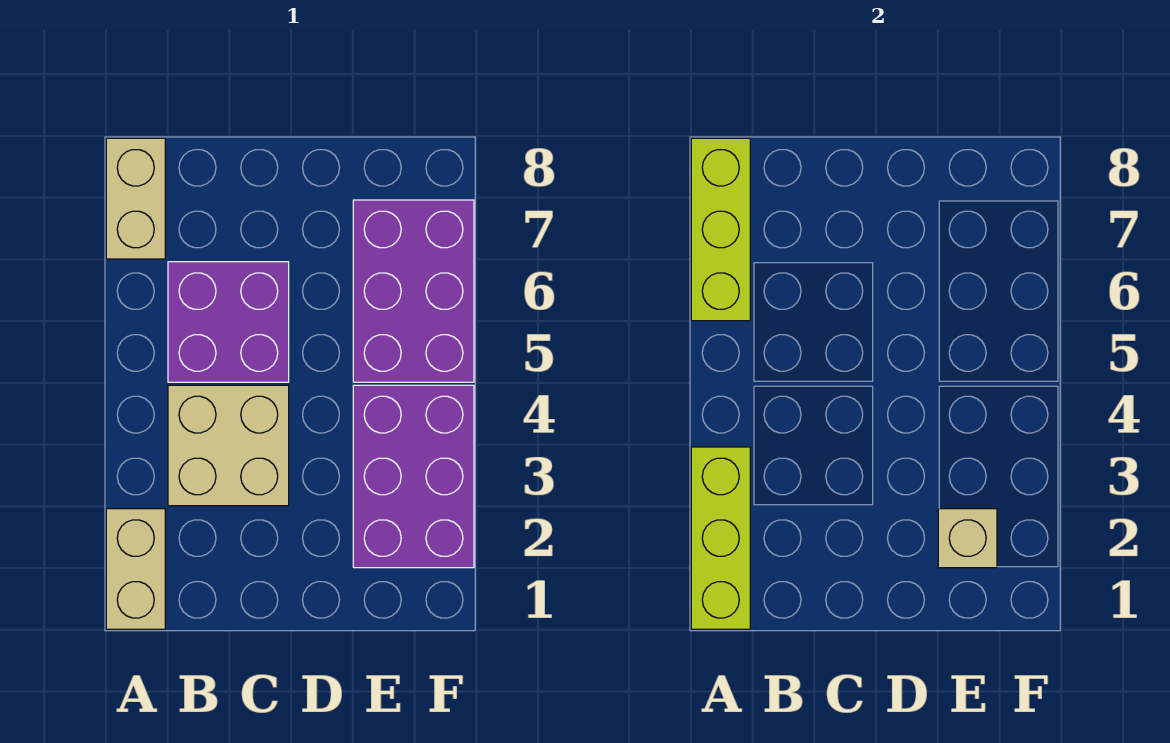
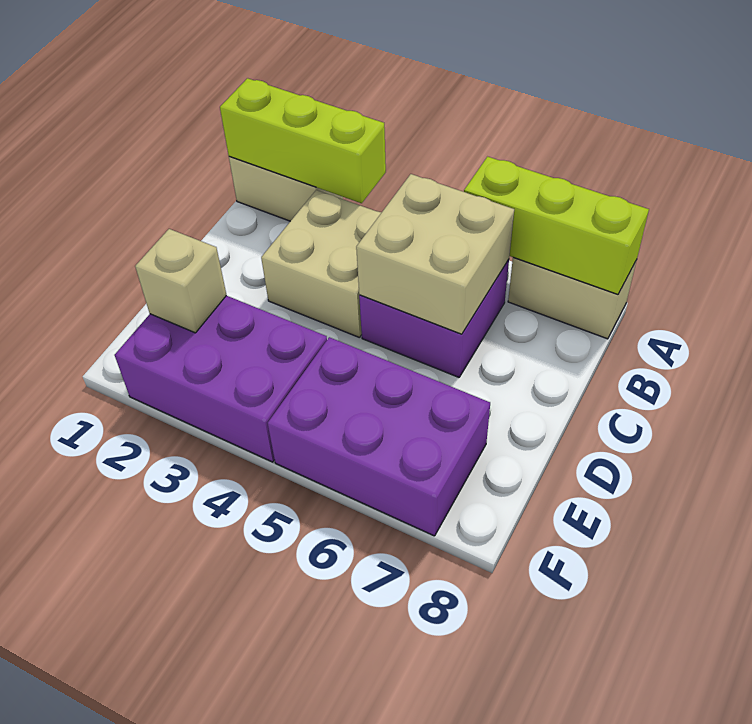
none -> tan brick B5:C6 level 2

